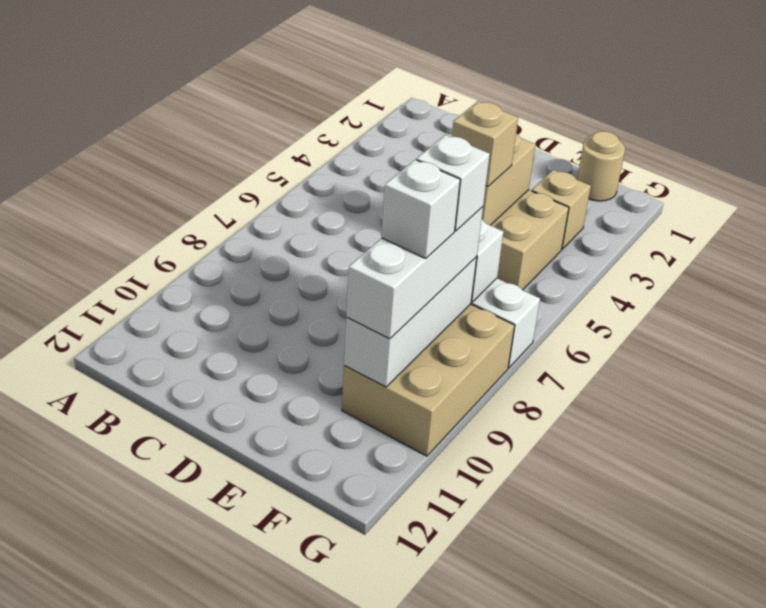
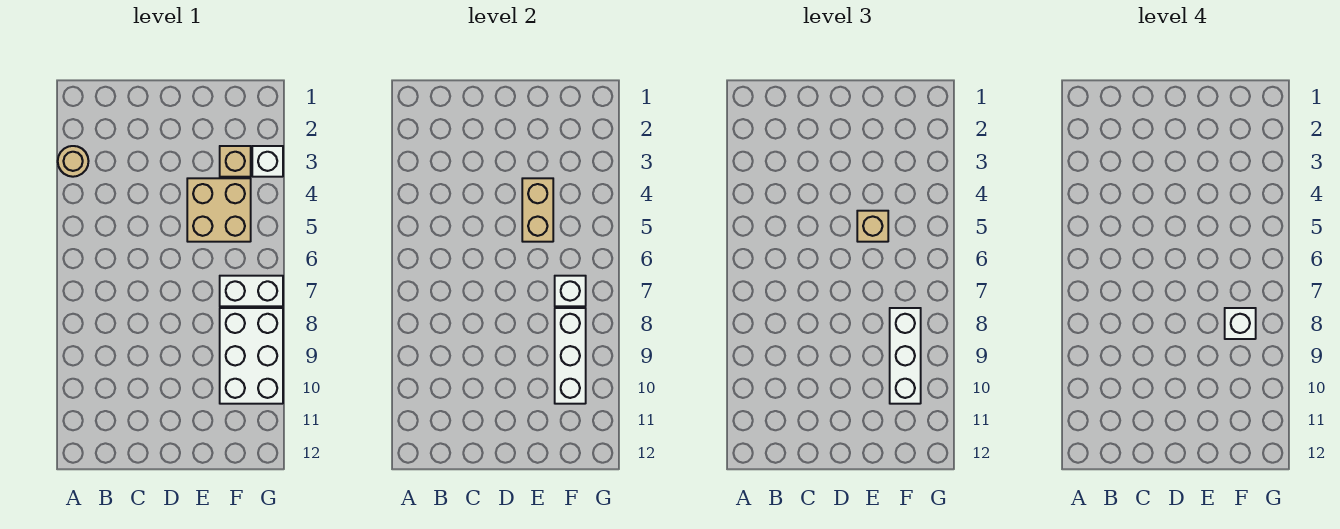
tan round brick F1 level 1 -> tan round brick A3 level 1
tan brick F8:G10 level 1 -> white brick F8:G10 level 1
white brick F9 level 4 -> white brick G3 level 1

